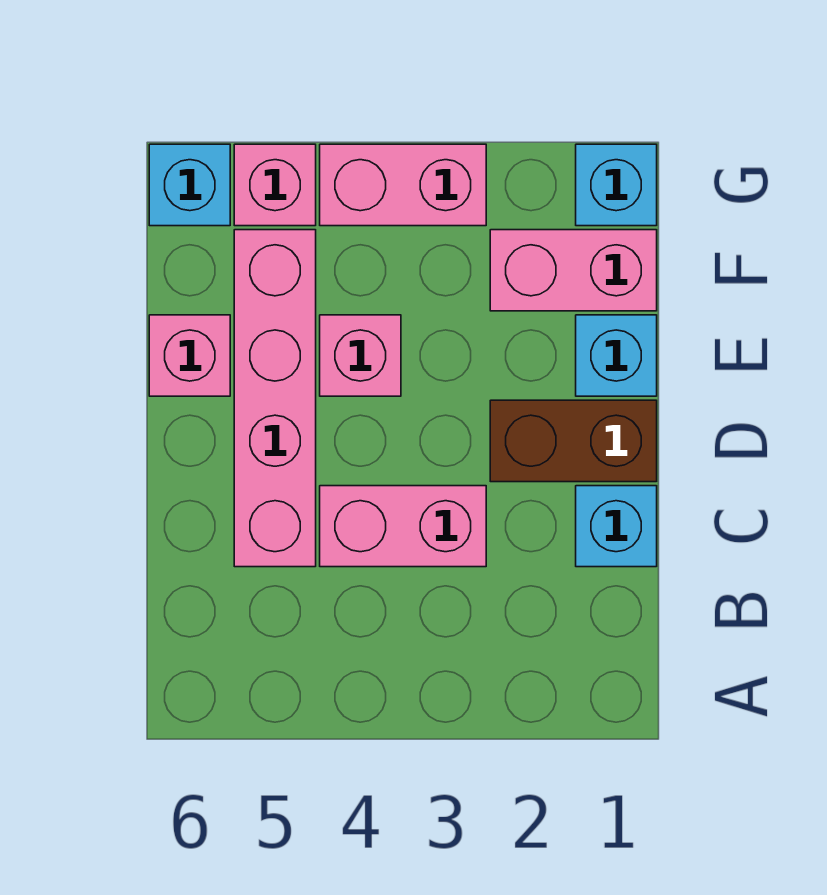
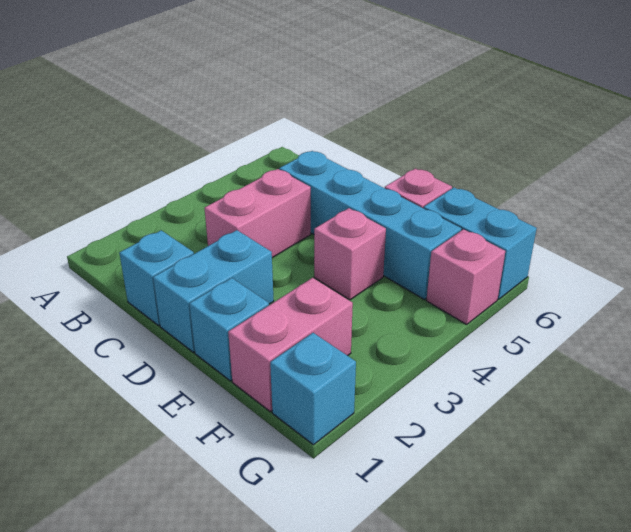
pink brick C5:F5 level 1 -> cyan brick C5:F5 level 1
brown brick D1:D2 level 1 -> cyan brick D1:D2 level 1
pink brick G3:G4 level 1 -> none
cyan brick G6 level 1 -> cyan brick F6:G6 level 1

